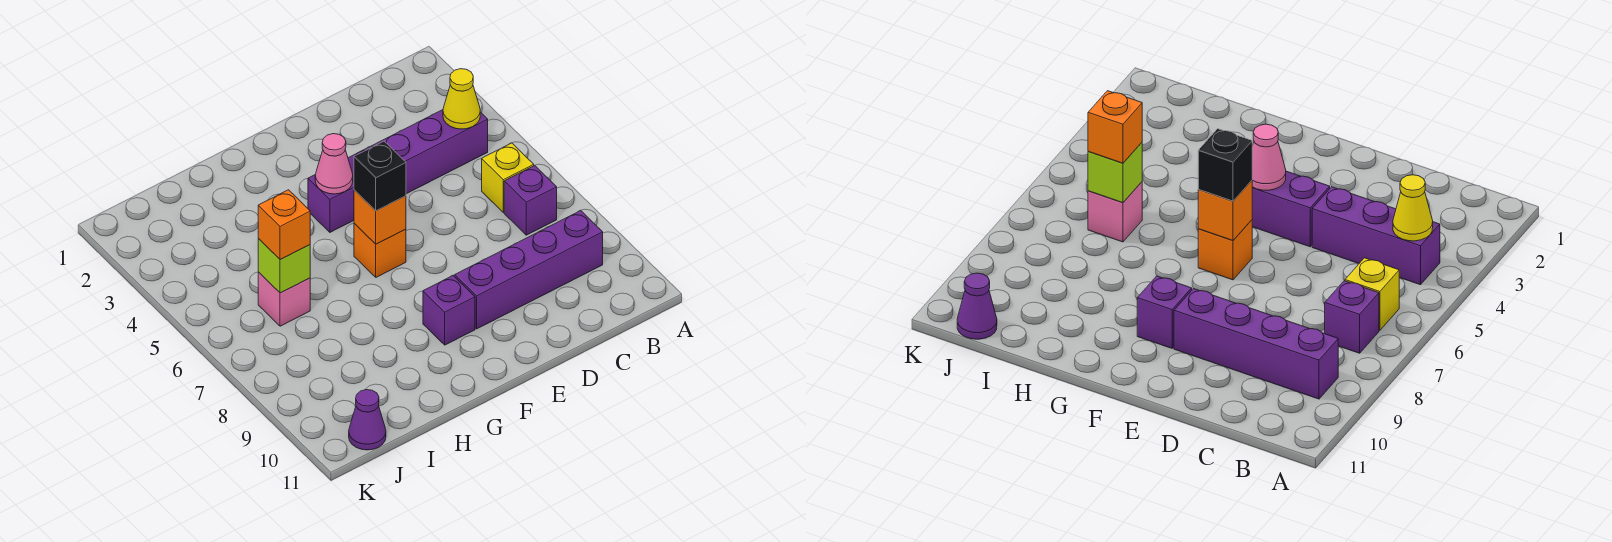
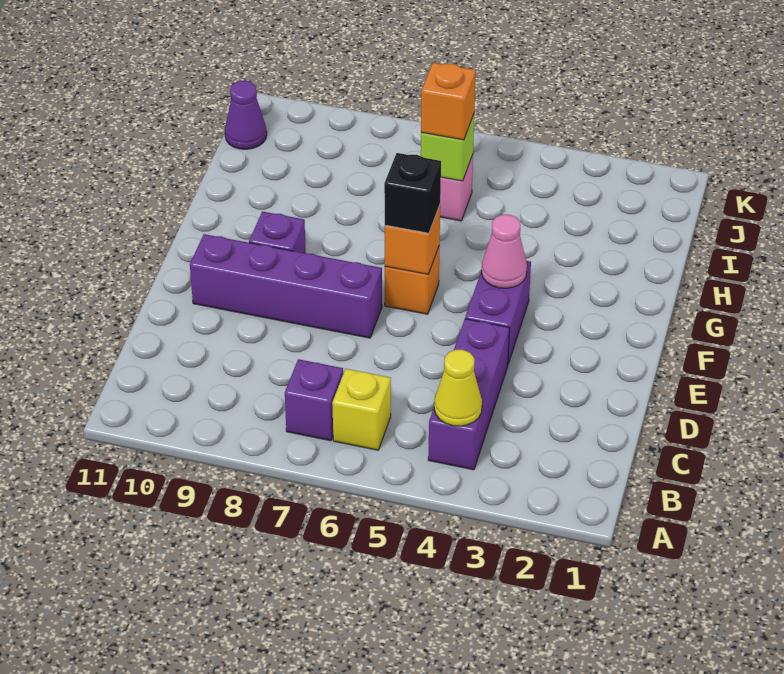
purple brick B9:E9 level 1 -> purple brick E7:E10 level 1

